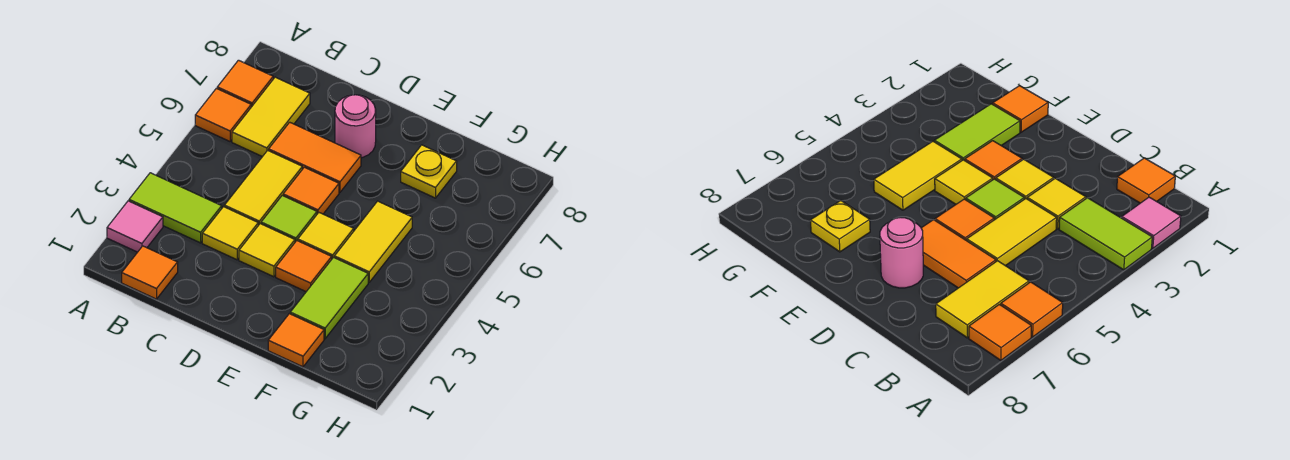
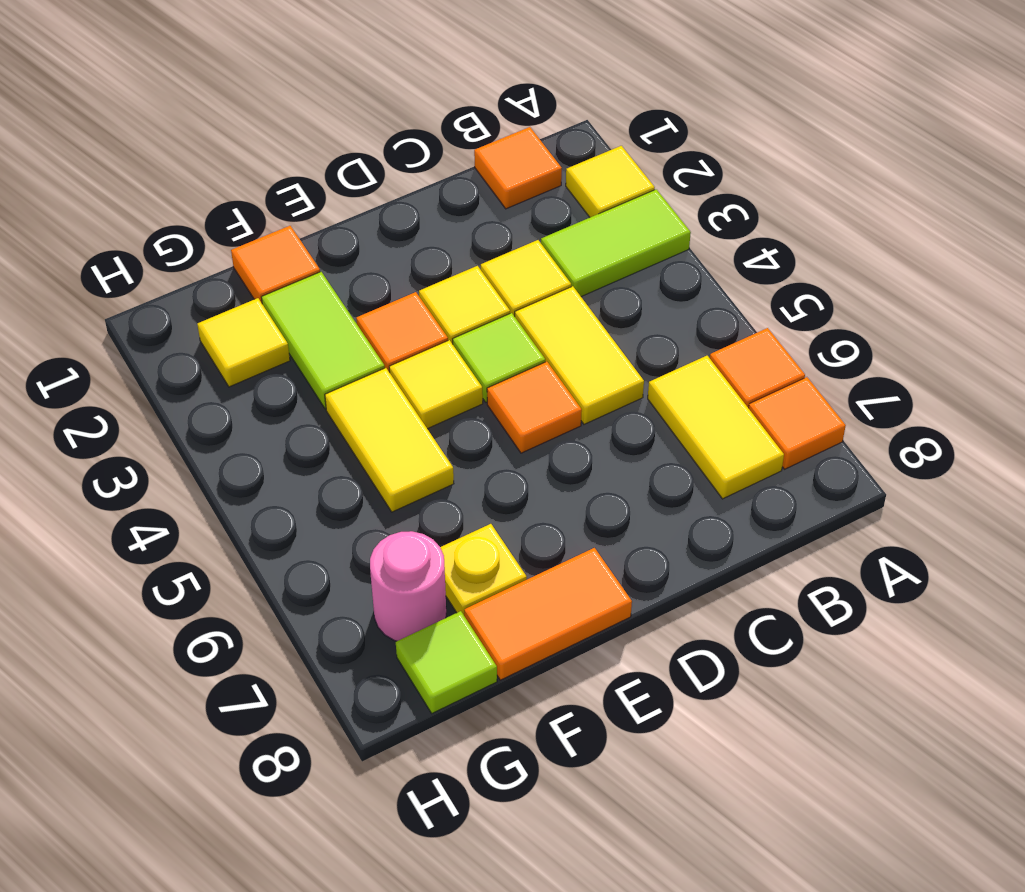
pink tile A2 level 1 -> yellow tile A2 level 1
orange tile C6:D6 level 1 -> orange tile E8:F8 level 1
pink round brick D7 level 1 -> pink round brick G7 level 1
none -> yellow tile G2 level 1
none -> lime tile G8 level 1

